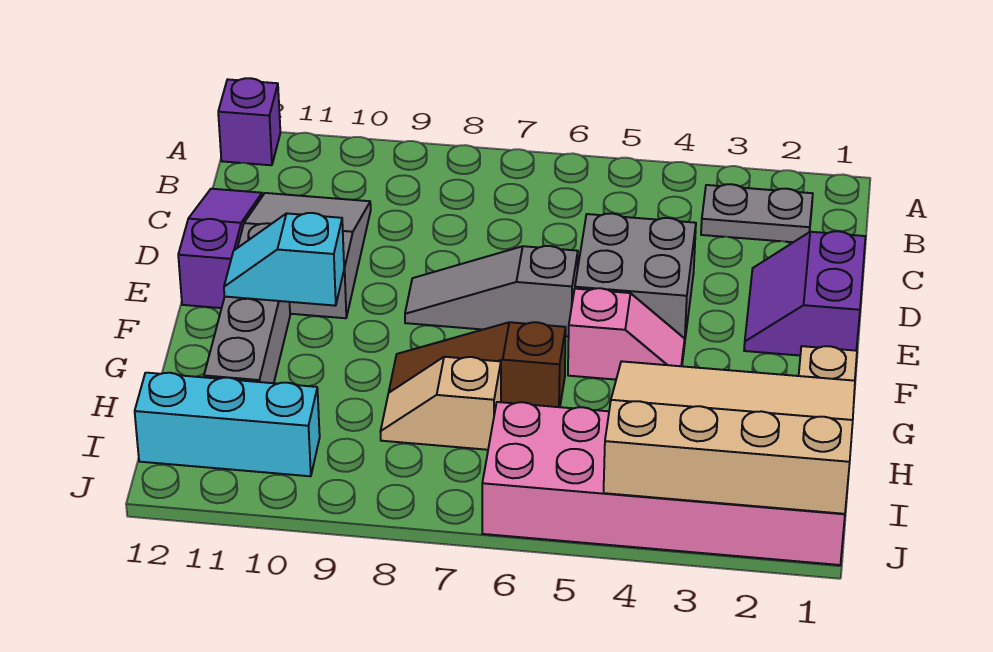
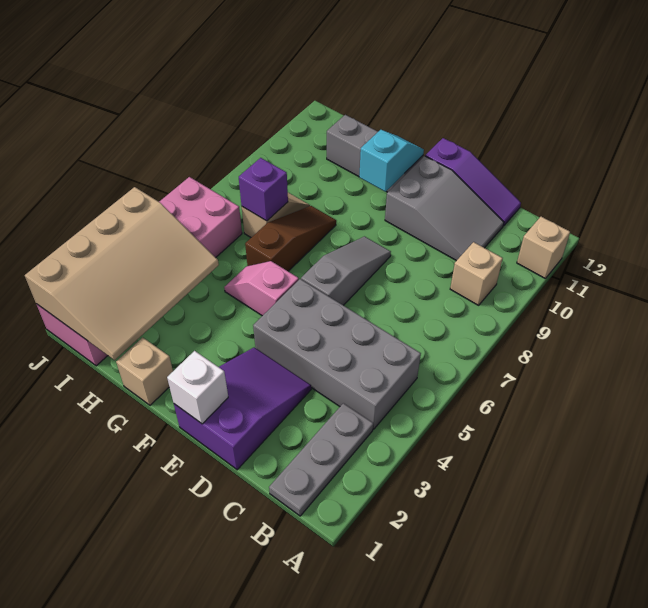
none -> tan brick A11 level 1
purple brick A12 level 1 -> purple brick H7 level 2
grey plate B2:B3 level 1 -> grey plate B1:B3 level 1
none -> tan brick B9 level 1
purple slope D1:E2 level 1 top 1 -> purple slope D1:E3 level 1 top 1
grey brick D4:E5 level 1 -> grey brick B4:E5 level 1
none -> white brick E1 level 2
pink slope F4:F5 level 1 top 5 -> pink slope F5:G5 level 1 top F
cyan brick I10:I12 level 1 -> none

